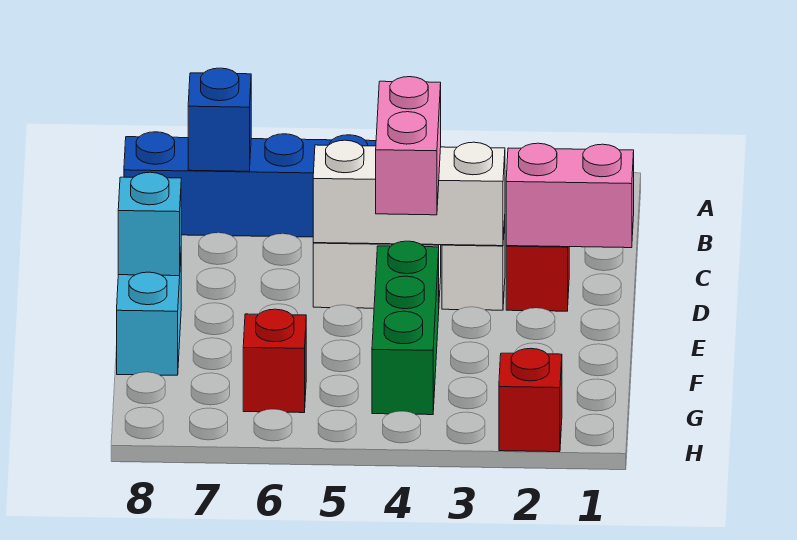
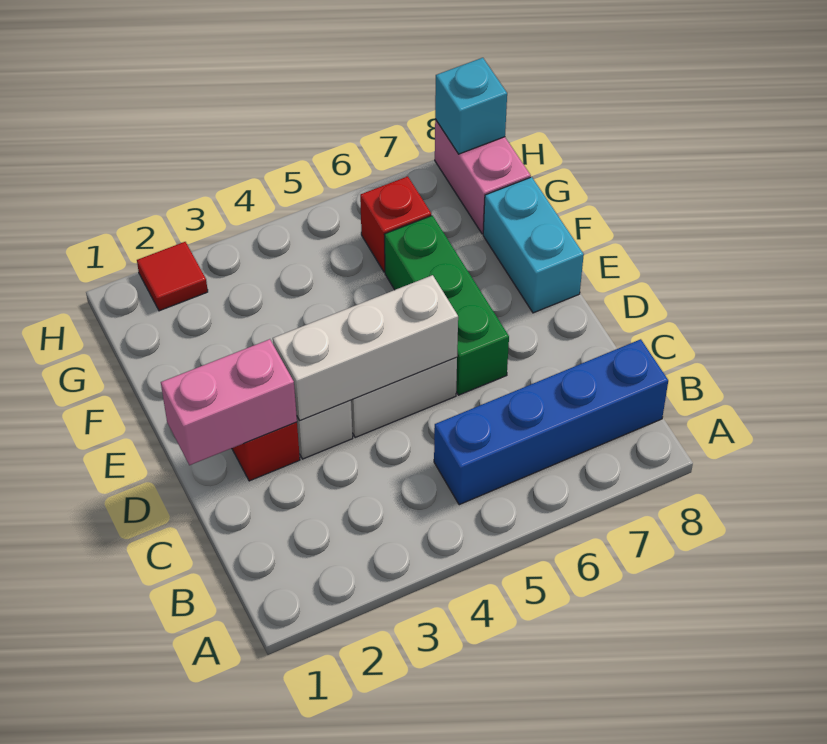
blue brick B7 level 2 -> none
pink brick D4:E4 level 3 -> pink brick G8:H8 level 1
green brick E4:G4 level 1 -> green brick D6:F6 level 1
cyan brick E8 level 2 -> cyan brick H8 level 2
red brick H2 level 1 -> red tile H2 level 1

